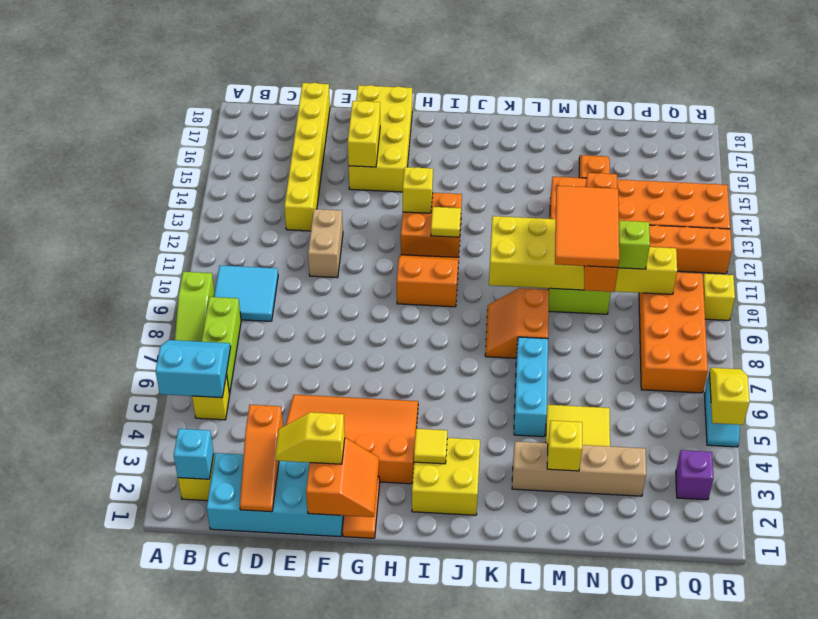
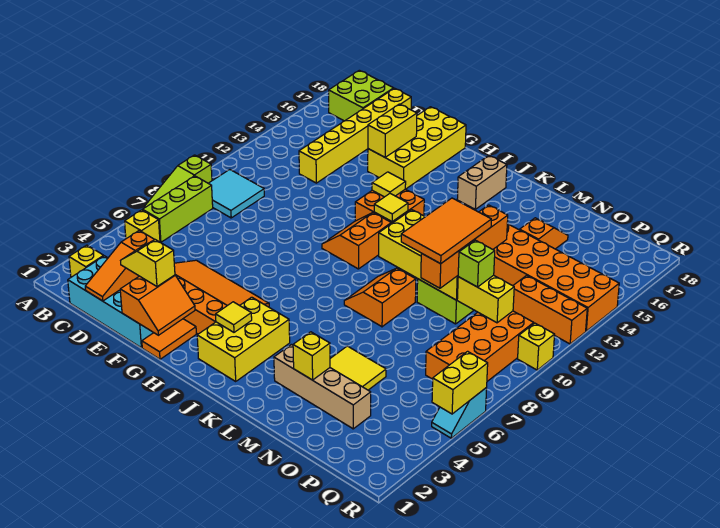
cyan slope A5:B6 level 2 top 5 -> none
cyan brick B2 level 2 -> none
none -> lime brick B17:C18 level 1
tan brick E11:E12 level 1 -> tan brick J16:J17 level 1
orange slope H10:I11 level 1 top 10 -> orange slope H10:I11 level 1 top I
yellow brick H13 level 2 -> yellow tile H13 level 2
yellow brick I2:J3 level 1 -> yellow brick I2:J4 level 1
cyan brick L5:L7 level 1 -> none
purple brick Q3 level 1 -> none
yellow slope R5:R6 level 2 top 5 -> yellow brick R5:R6 level 2

